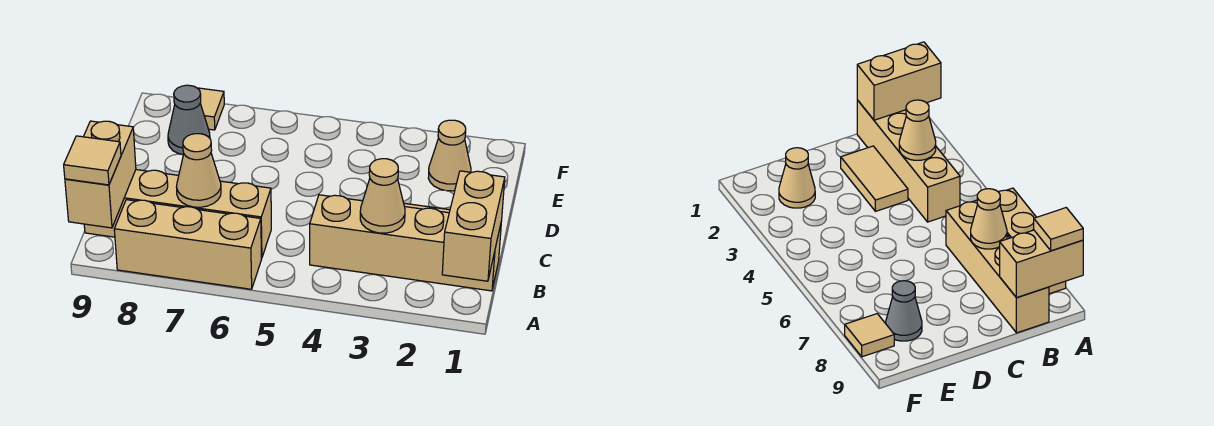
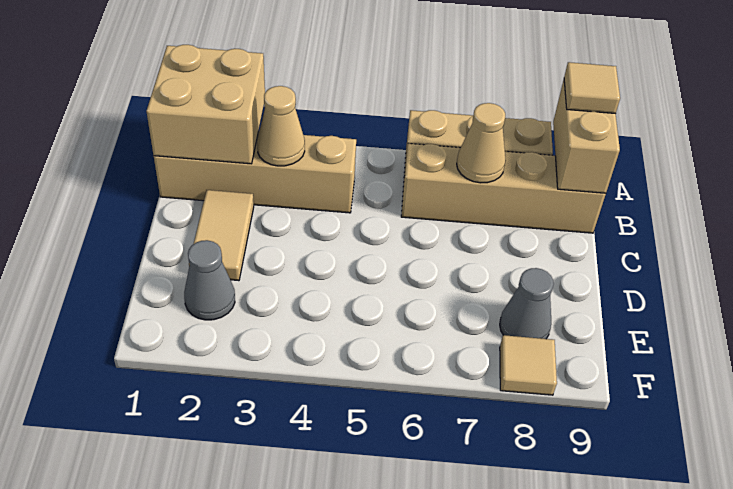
tan brick A1:B1 level 2 -> tan brick A1:B2 level 2
tan tile C2:C3 level 1 -> tan tile C2:D2 level 1
tan cone E2 level 1 -> grey cone E2 level 1

